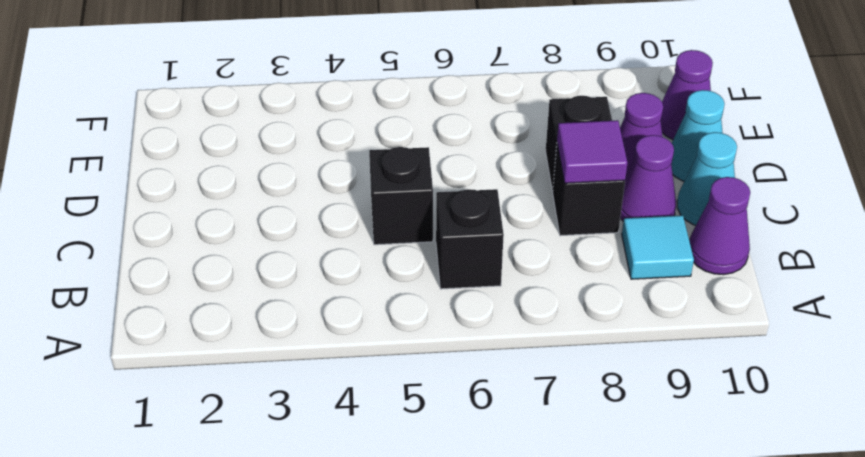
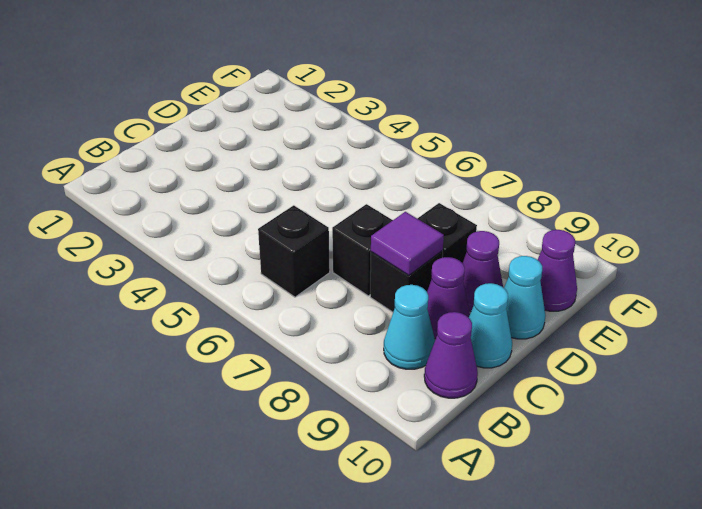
cyan tile B9 level 1 -> cyan cone B9 level 1
black brick C5 level 1 -> black brick C7 level 1

